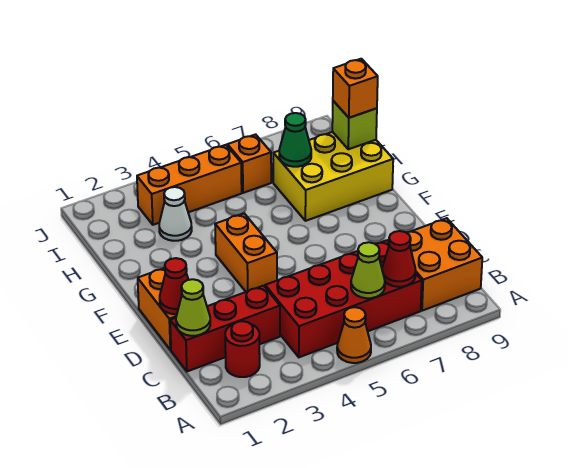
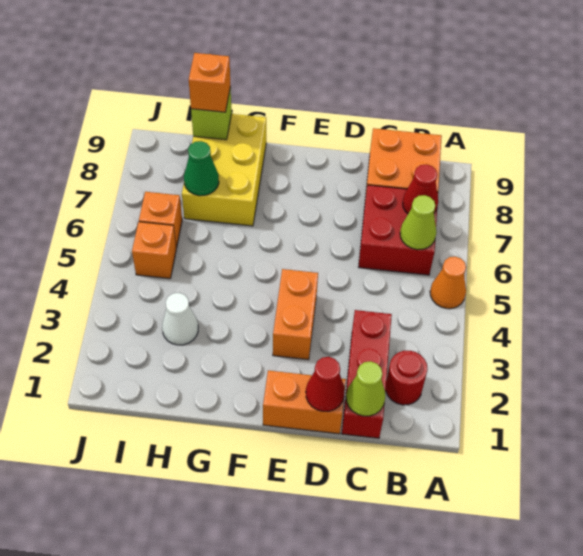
red brick B4:C7 level 1 -> red brick B6:C7 level 1
orange brick E4:F4 level 1 -> orange brick E3:E4 level 1
orange brick I3:I5 level 1 -> orange brick I5 level 1

